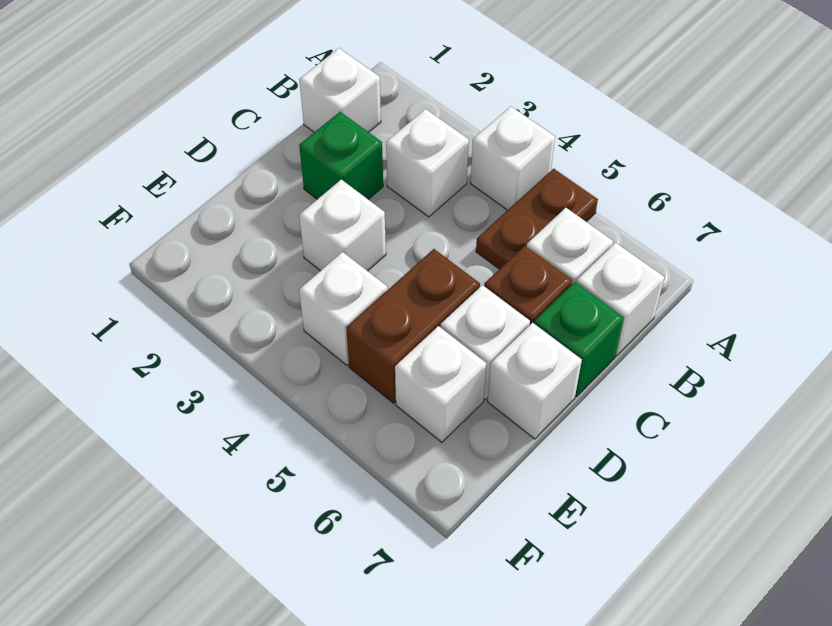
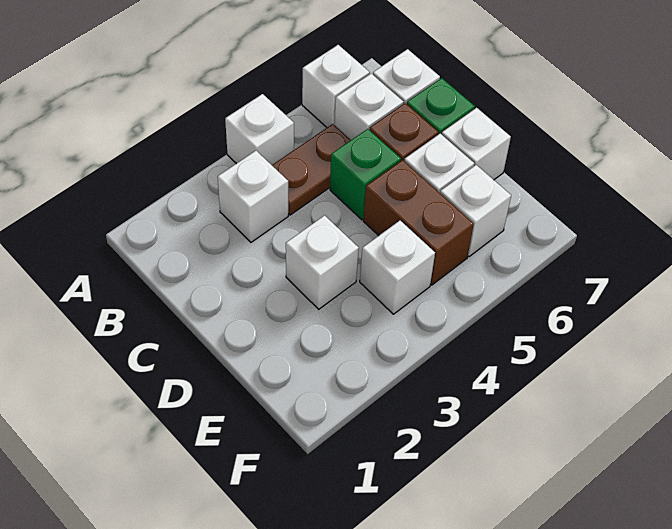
brown plate A5:B5 level 1 -> brown plate B4:B5 level 1
white brick B1 level 1 -> white brick A6 level 1
green brick C2 level 1 -> green brick C5 level 1

